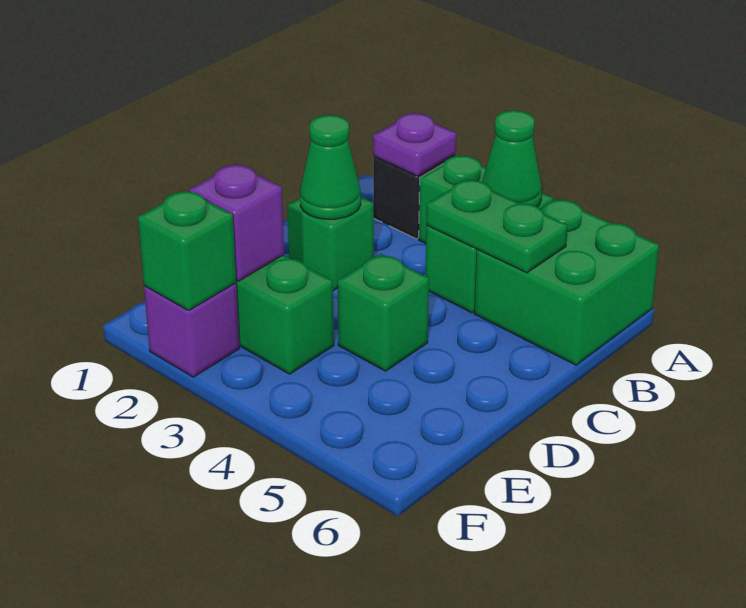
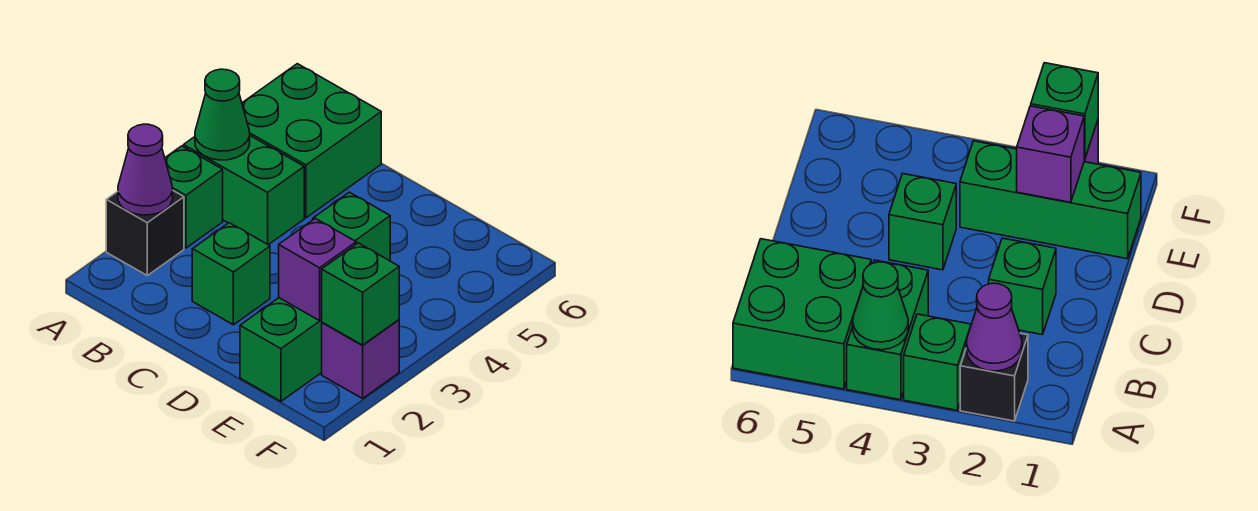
purple plate A2 level 2 -> purple cone A2 level 2
green plate B4:B5 level 2 -> none
green cone C2 level 2 -> none

